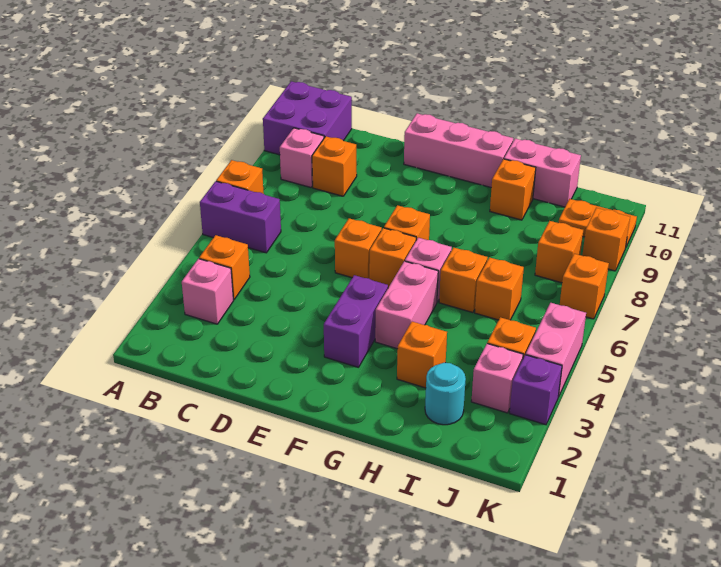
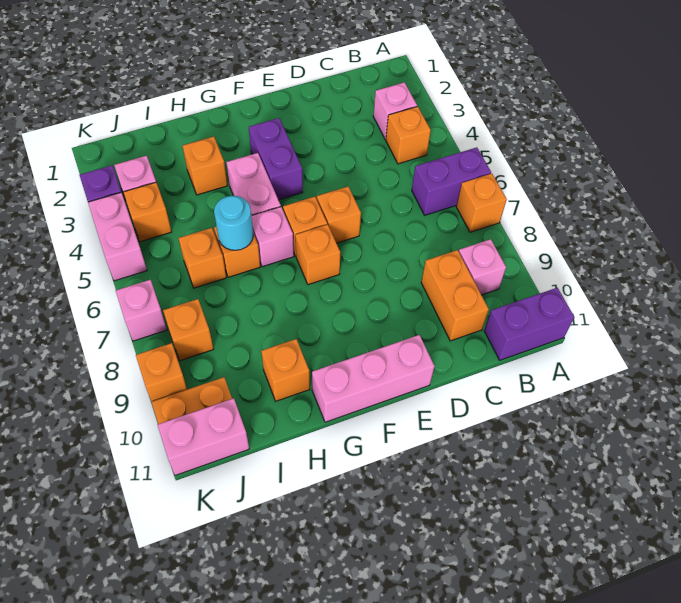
purple brick A10:B11 level 1 -> purple brick A11:B11 level 1
orange brick C9 level 1 -> orange brick C9:C10 level 1
pink brick H11:I11 level 1 -> pink brick J11:K11 level 1
cyan round brick I2 level 1 -> cyan round brick H6 level 2
orange brick K7 level 1 -> pink brick K7 level 1

